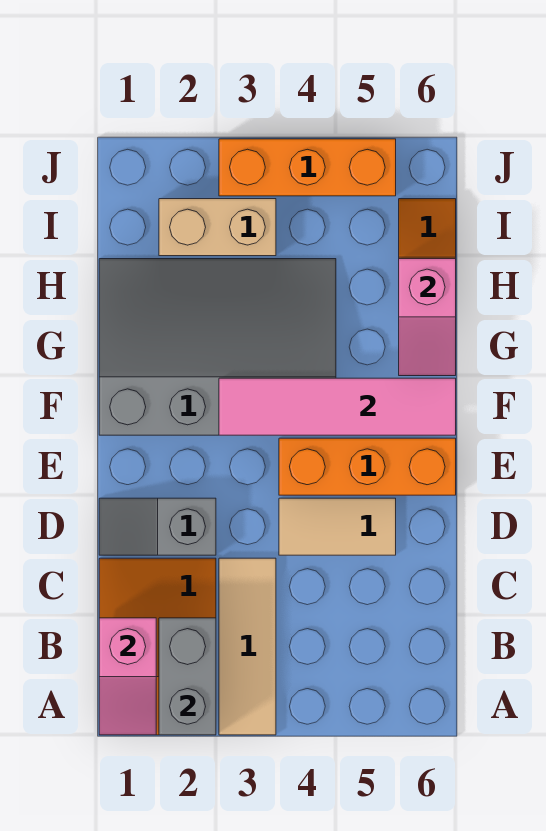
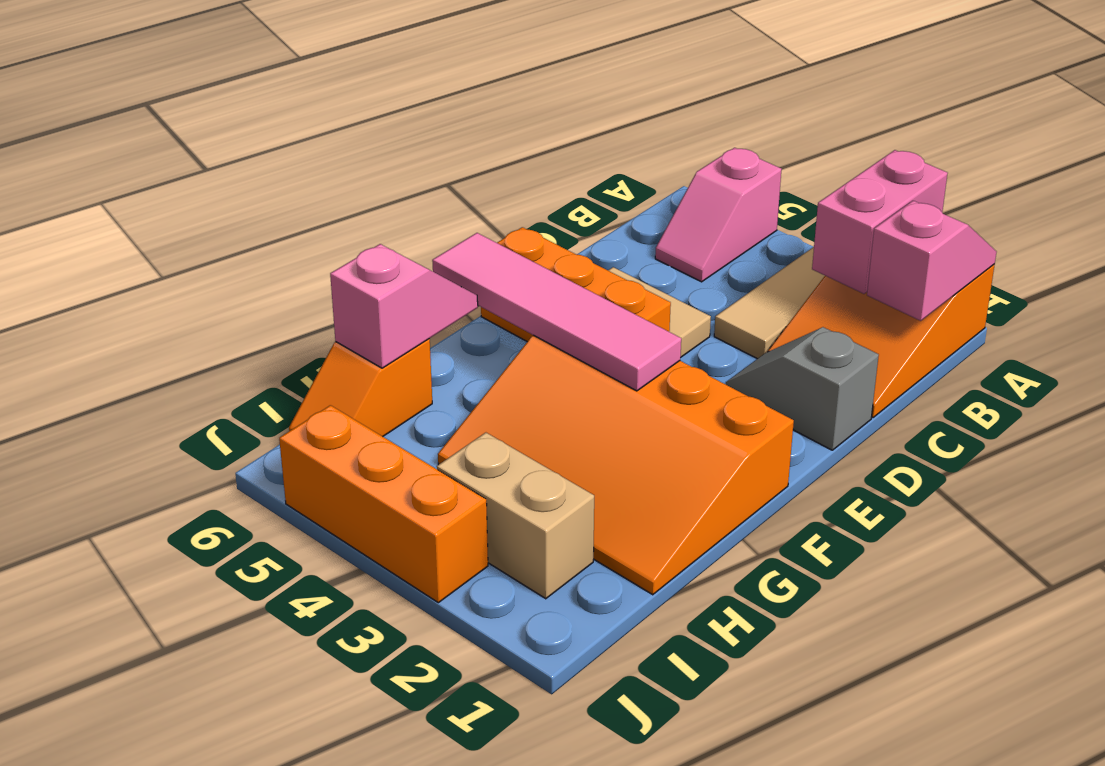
grey brick A2:B2 level 2 -> pink brick A2:B2 level 2
none -> pink slope A5:B5 level 1 top A
grey slope D1:D2 level 1 top 2 -> grey slope D1:D2 level 1 top 1
grey slope F1:H4 level 1 top F -> orange slope F1:H4 level 1 top F

